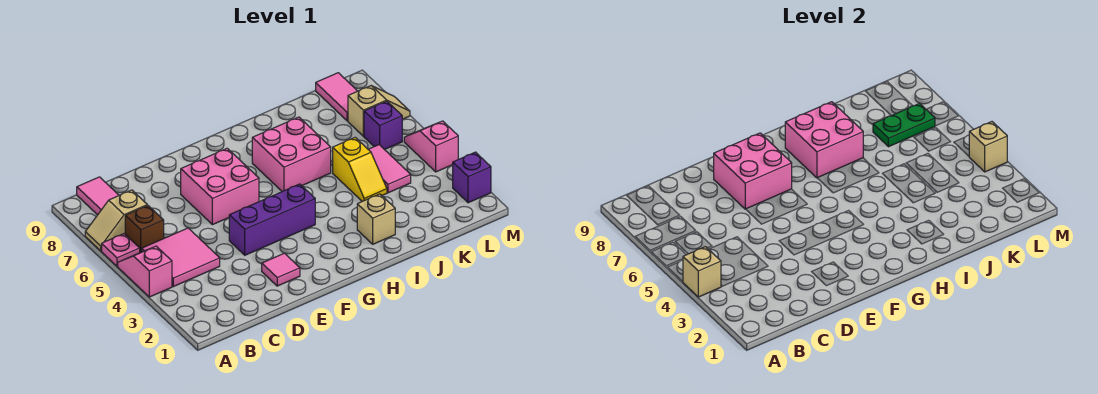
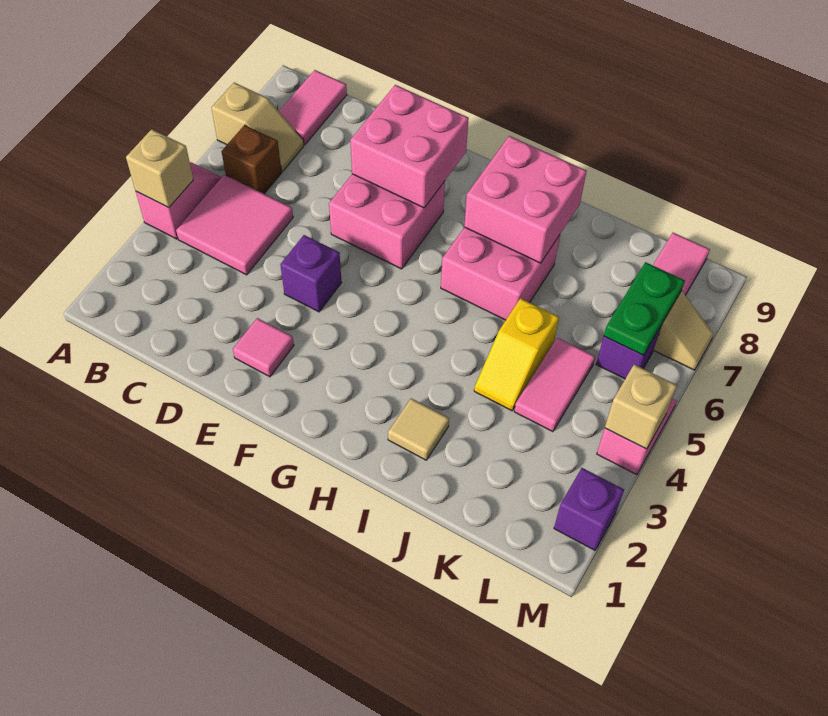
pink plate A6 level 1 -> none
tan slope A7:B7 level 1 top B -> tan slope A7:B7 level 1 top A
purple brick E4:G4 level 1 -> purple brick E4 level 1
tan brick I2 level 1 -> tan tile I2 level 1
green plate K7:L7 level 2 -> green plate L6:L7 level 2

